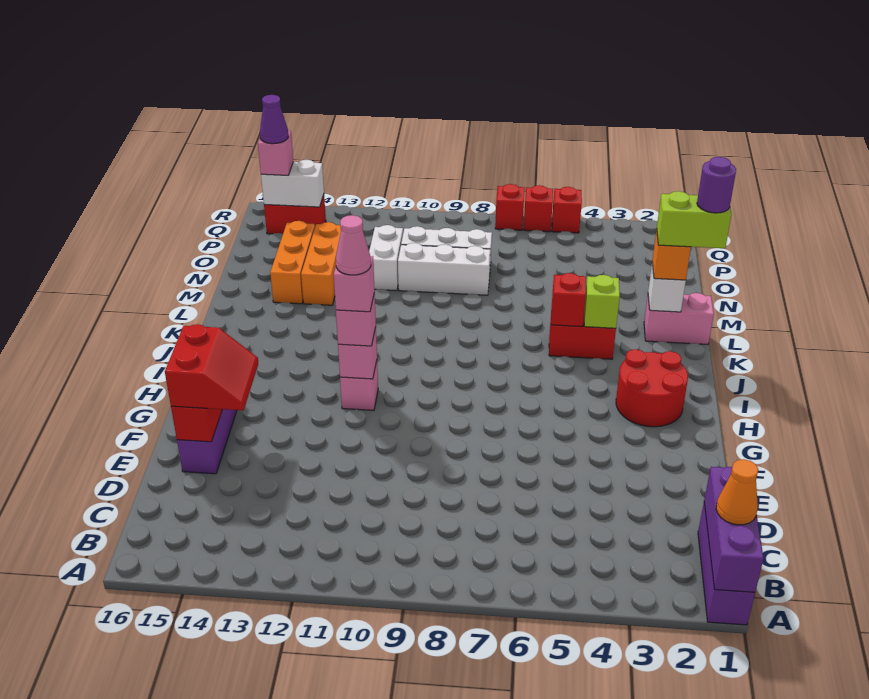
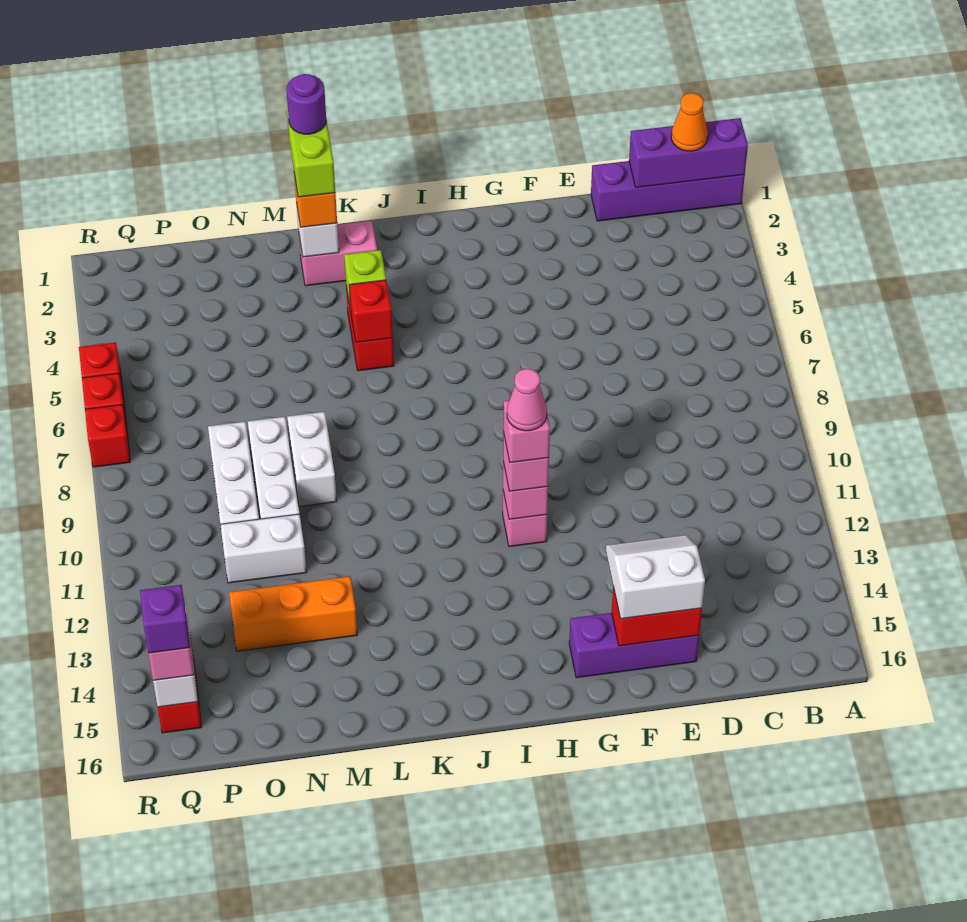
purple brick A1:C1 level 1 -> purple brick A1:D1 level 1
red slope E14:F15 level 3 top 15 -> white slope E14:F15 level 3 top 15
red round brick H2:I3 level 1 -> none
pink brick L1:L2 level 1 -> pink brick K2:L2 level 1
none -> white brick M8:M9 level 1
orange brick M14:O14 level 1 -> none
purple cone Q15 level 4 -> purple brick Q15 level 4

